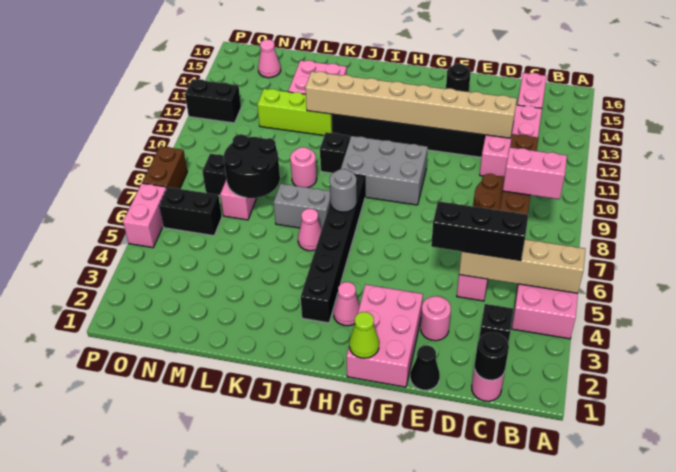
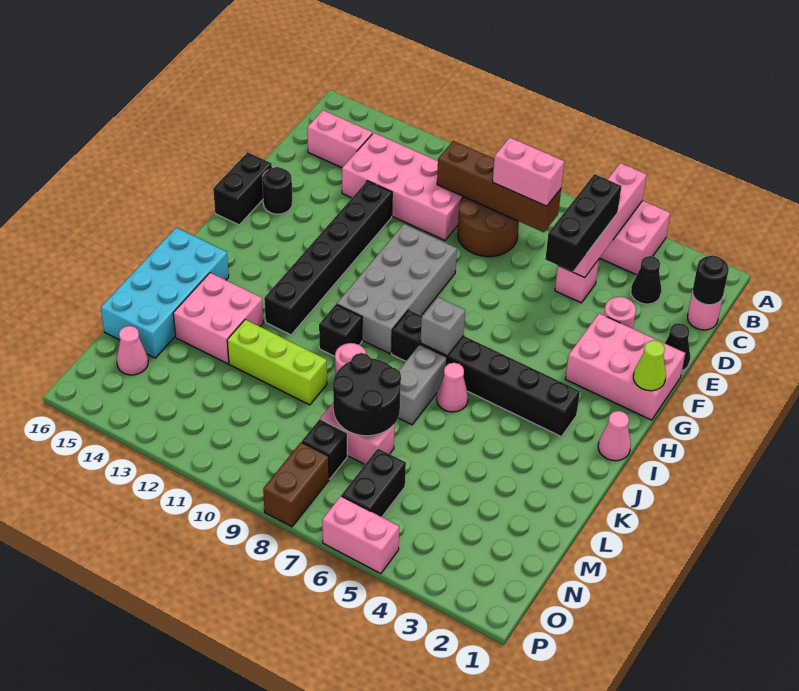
tan brick A5:D5 level 2 -> pink brick A5:D5 level 2
pink brick B8:C8 level 3 -> pink brick C7:C8 level 3
black brick C3 level 1 -> black cone C3 level 1
pink brick C11:D13 level 1 -> pink brick C10:D13 level 1
tan brick D12:K12 level 2 -> none
grey brick G9:I10 level 1 -> grey brick F9:I10 level 1
pink cone H3 level 1 -> pink cone I1 level 1
grey round brick I7 level 2 -> grey brick I7 level 2
none -> cyan brick J15:M16 level 1
lime brick K12:M12 level 1 -> lime brick L10:L12 level 1
black brick O12:P12 level 1 -> black brick F16:G16 level 1
brown brick P7:P8 level 1 -> brown brick O8:P8 level 1

